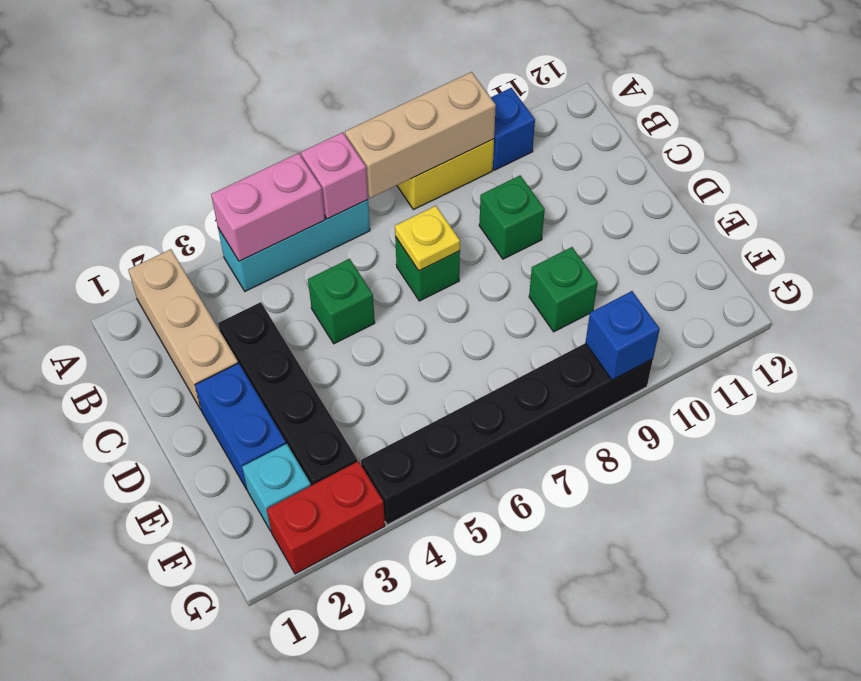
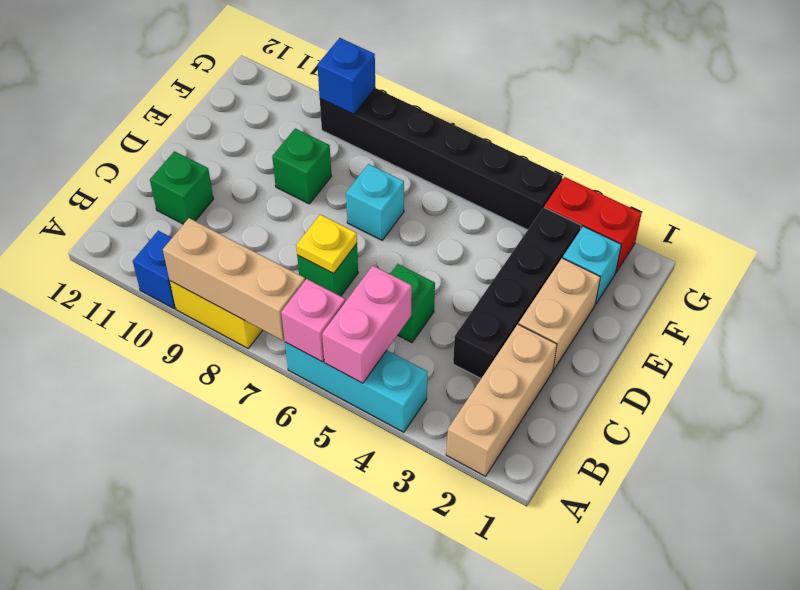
pink brick A4:A5 level 2 -> pink brick A5:B5 level 2
green brick C9 level 1 -> green brick C11 level 1
blue brick D2:E2 level 1 -> tan brick D2:E2 level 1
none -> cyan brick E7 level 1

